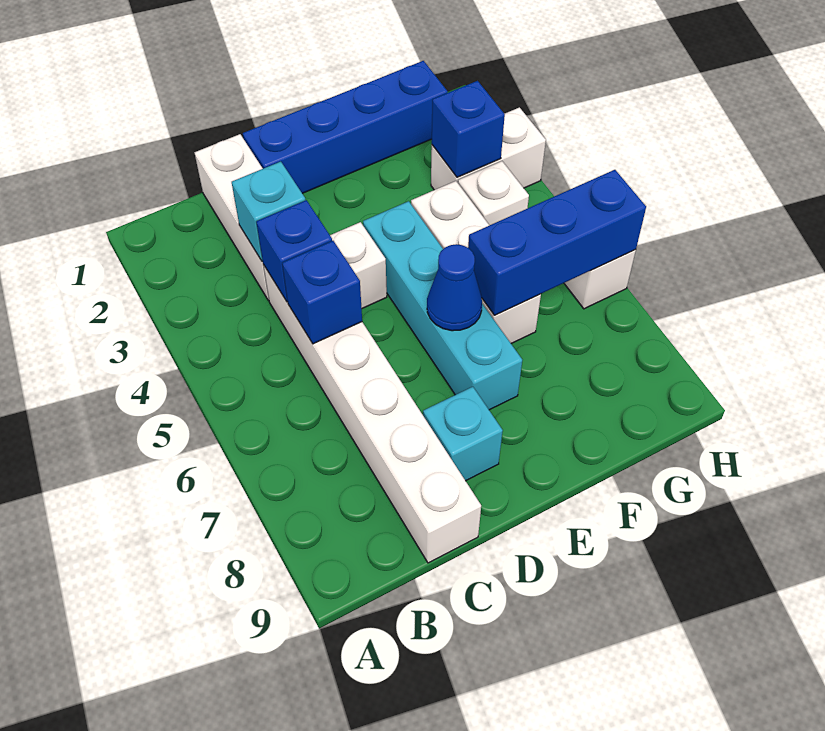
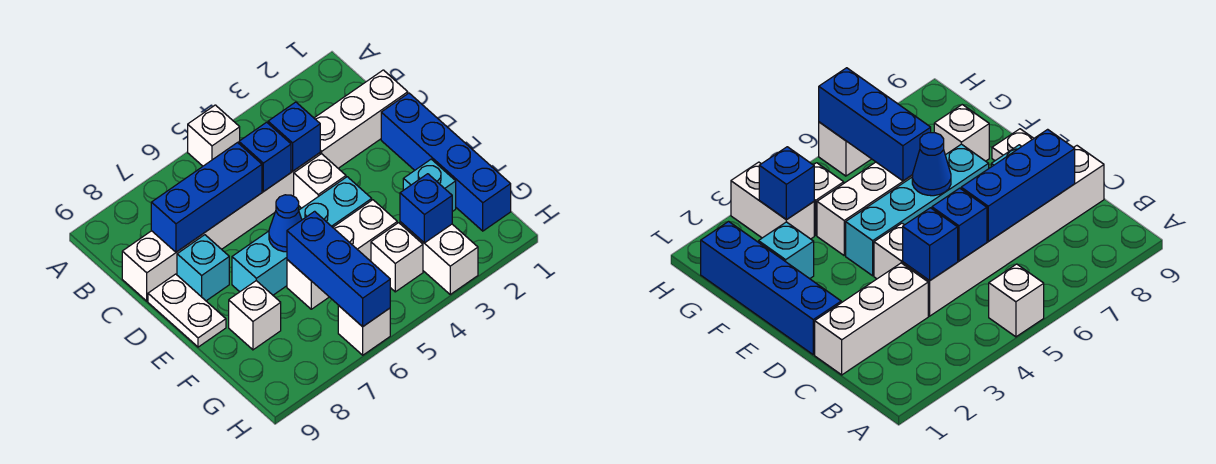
none -> white brick A5 level 1
cyan brick C3 level 2 -> cyan brick F2 level 1
none -> blue brick C6:C8 level 2
none -> white plate D9:E9 level 1
none -> white brick F8 level 1

